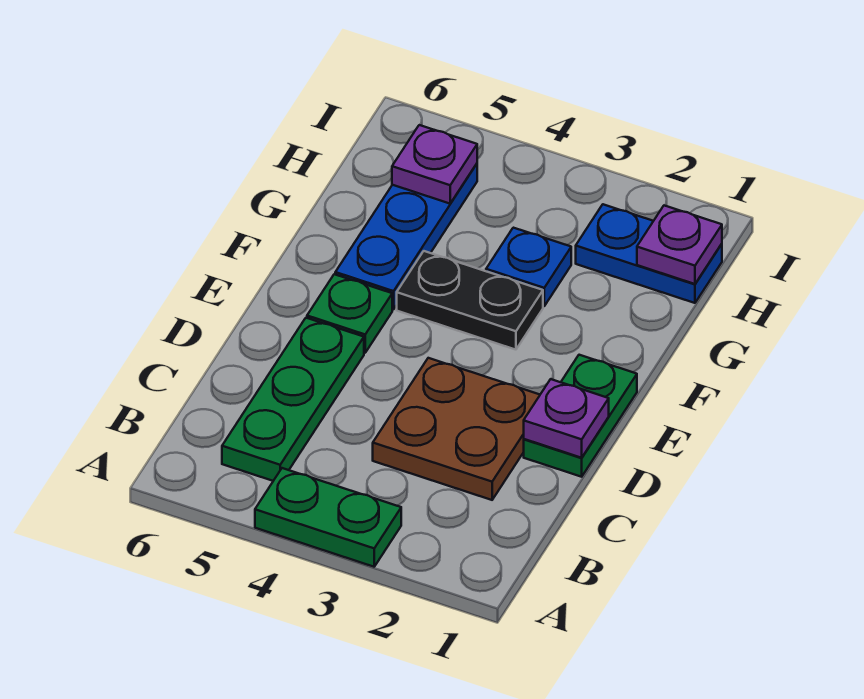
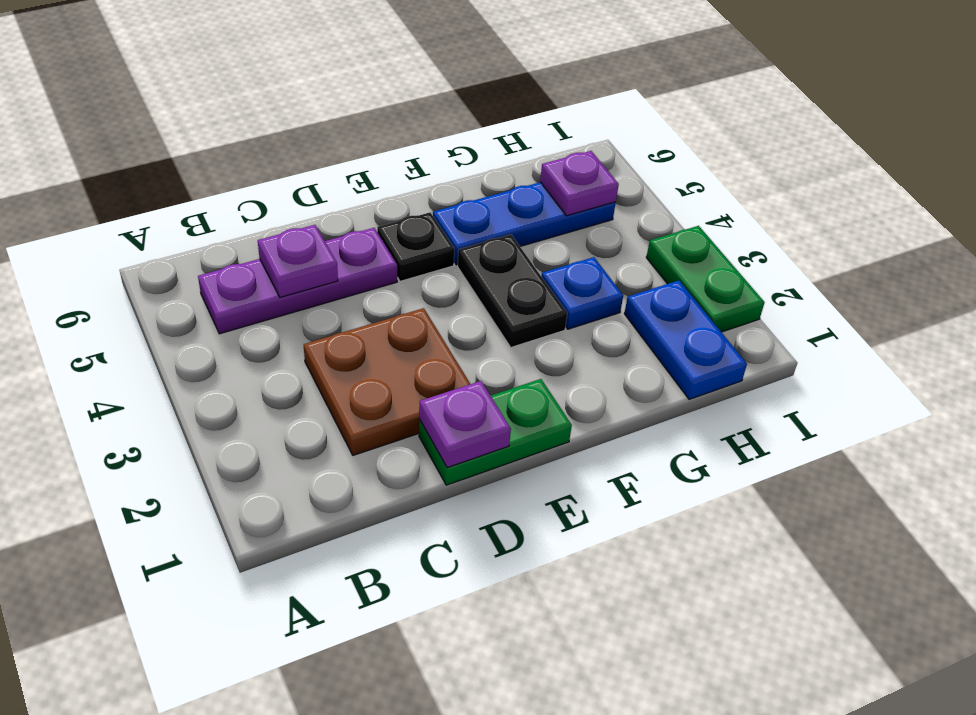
green plate A3:A4 level 1 -> green plate I2:I3 level 1
green plate B5:D5 level 1 -> purple plate B5:D5 level 1
green plate E5 level 1 -> black plate E5 level 1
purple plate H1 level 2 -> purple plate C5 level 2

